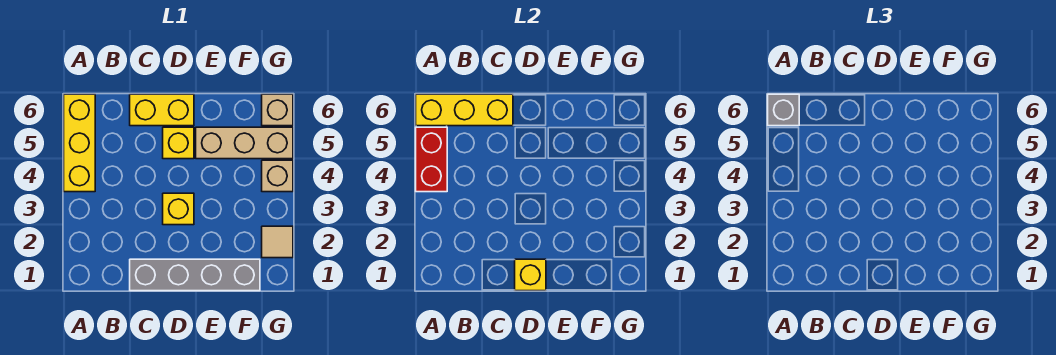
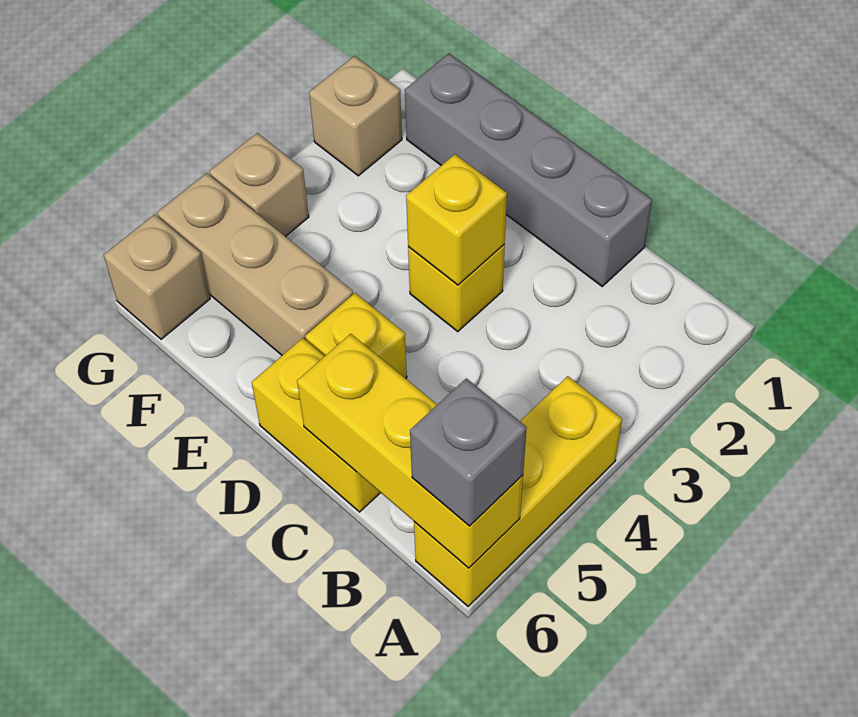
red brick A4:A5 level 2 -> none
yellow brick D1 level 2 -> yellow brick D3 level 2
tan tile G2 level 1 -> tan brick G2 level 1

